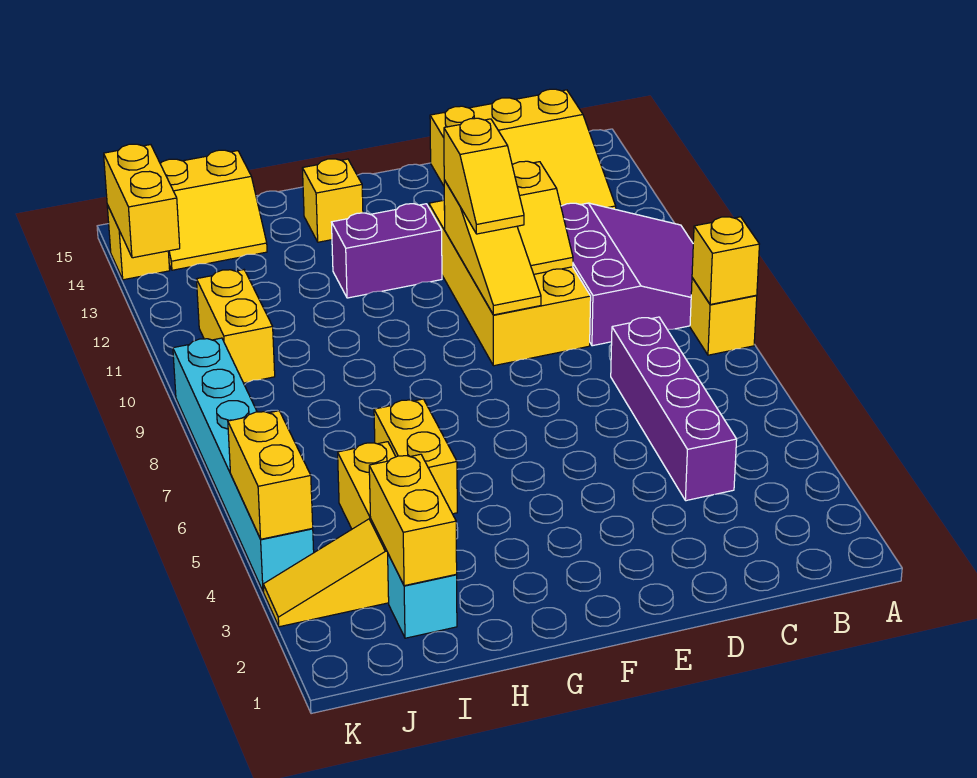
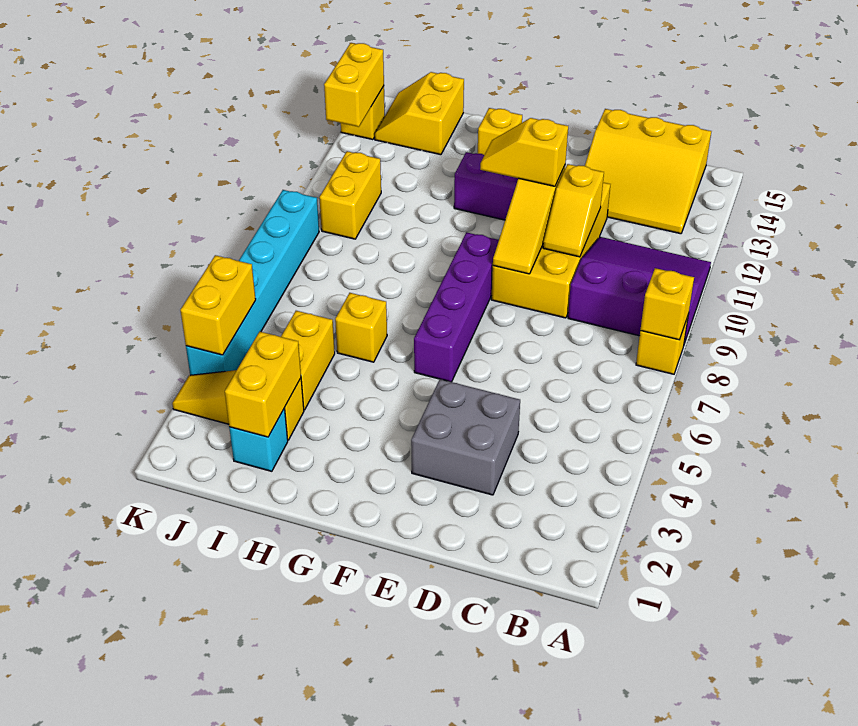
purple slope A9:C11 level 1 top C -> purple slope A9:C11 level 1 top 9
purple brick C4:C7 level 1 -> purple brick F6:F9 level 1
none -> grey brick D3:E4 level 1
yellow slope E10:E11 level 3 top 11 -> yellow slope E11:F11 level 3 top E
yellow brick H5:H6 level 1 -> yellow brick H6 level 1
yellow slope I14:J15 level 1 top 15 -> yellow slope I14:J15 level 1 top I

